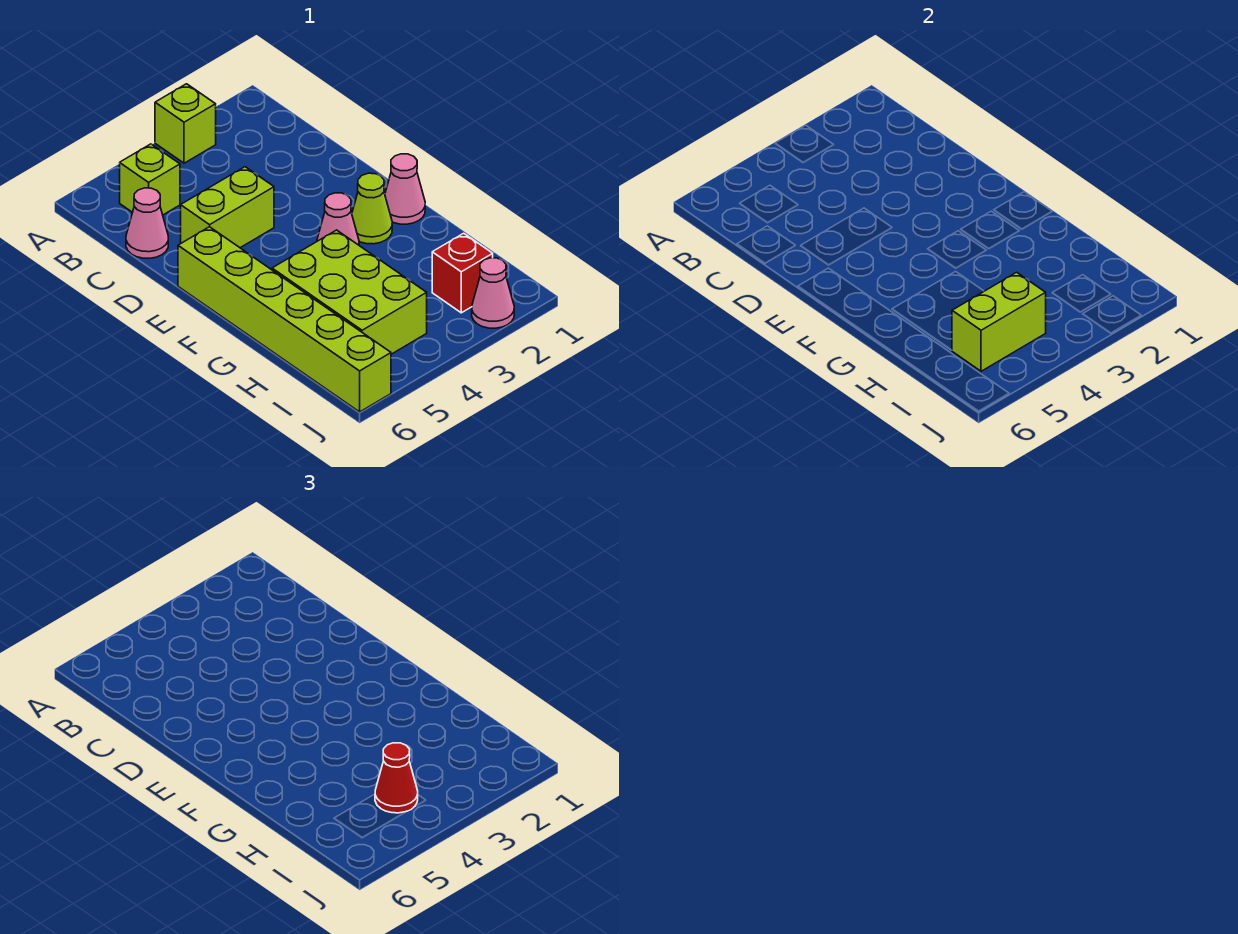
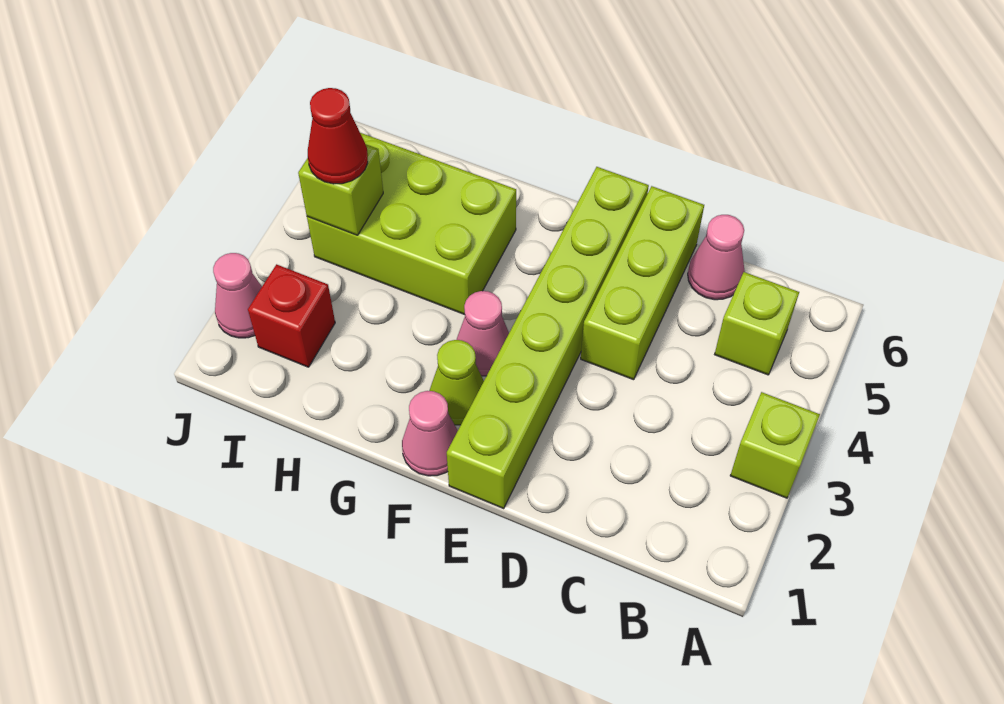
lime brick D4:D5 level 1 -> lime brick D4:D6 level 1
lime brick E6:J6 level 1 -> lime brick E1:E6 level 1
lime brick I4:I5 level 2 -> lime brick I4 level 2

